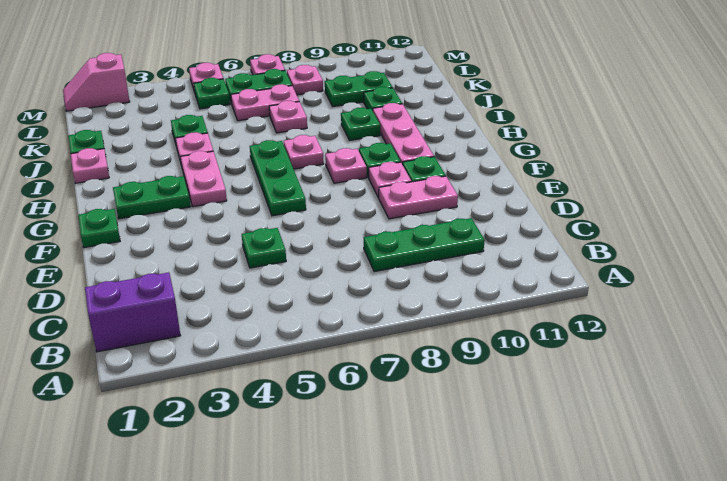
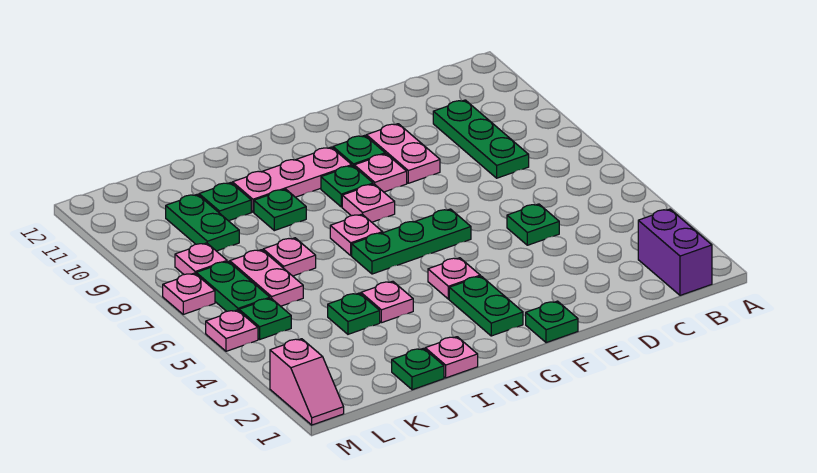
pink plate G4:H4 level 1 -> pink plate G4 level 1

